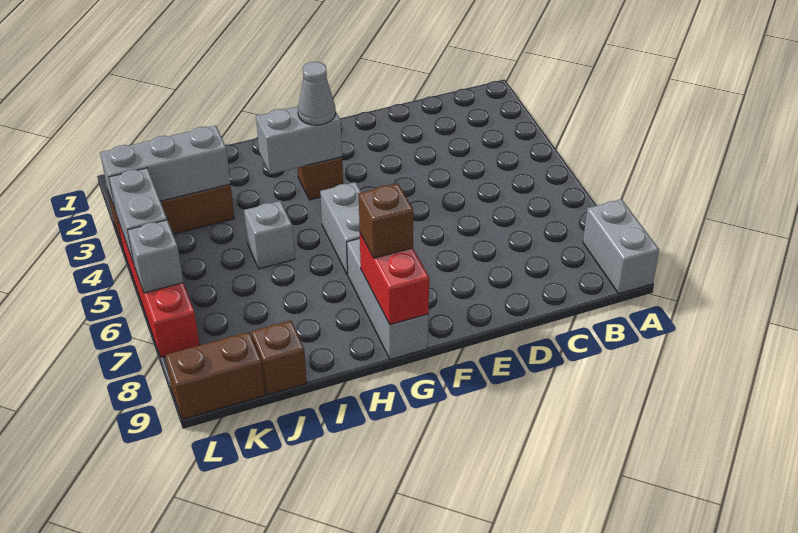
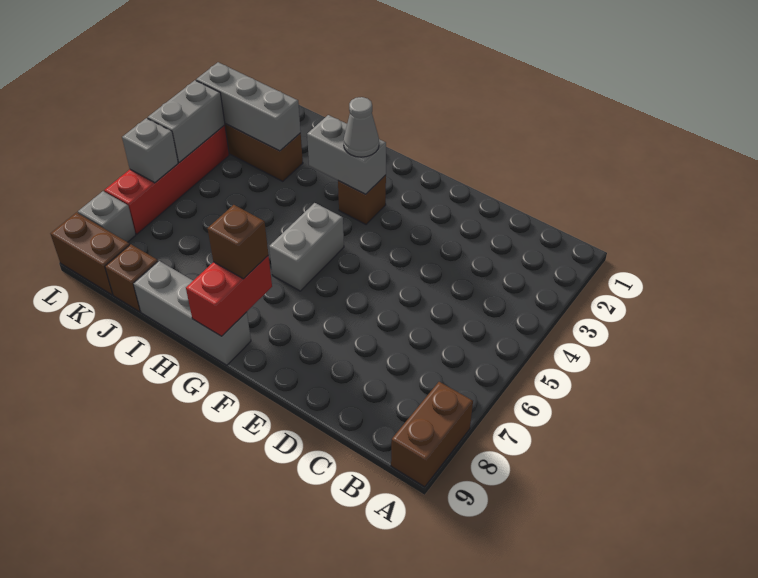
grey brick A8:A9 level 1 -> brown brick A8:A9 level 1
grey brick G7:G9 level 1 -> grey brick G9:I9 level 1
grey brick I5 level 1 -> grey brick L8 level 1

